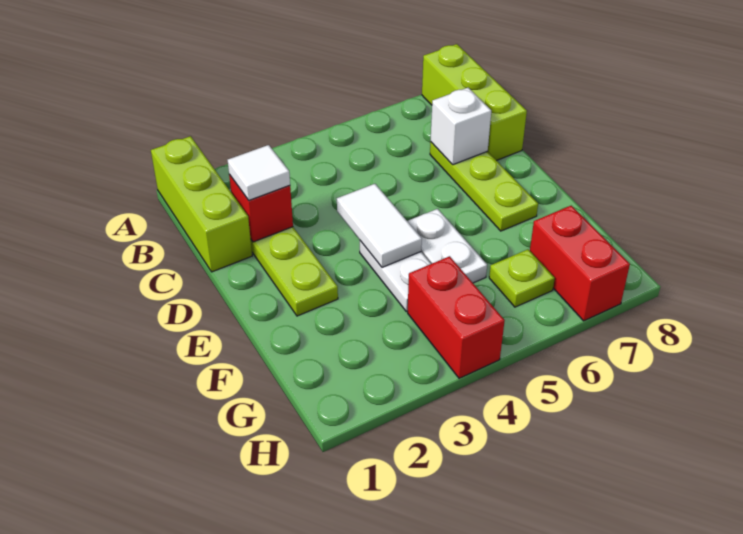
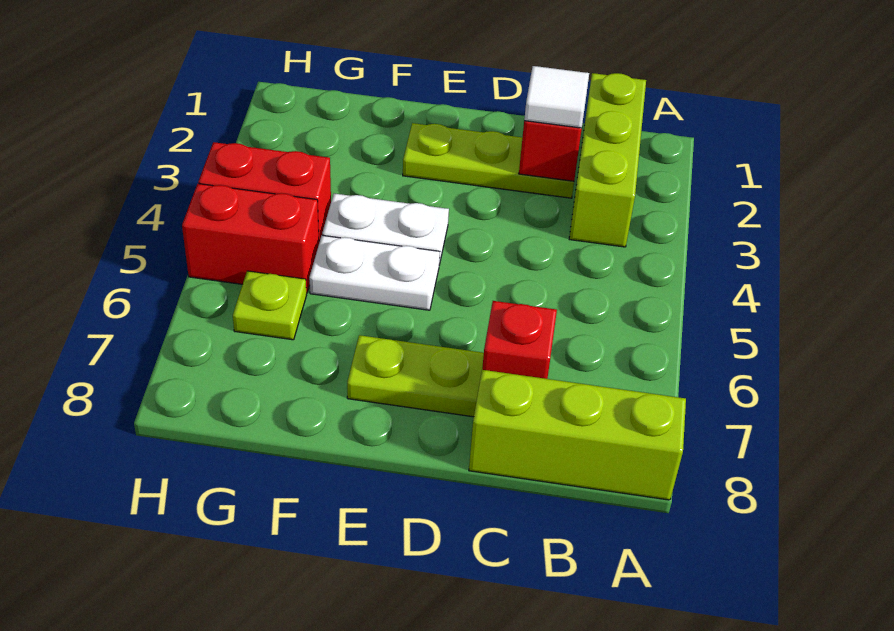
lime brick A1:C1 level 1 -> lime brick B1:B3 level 1
white brick C7 level 2 -> red brick C7 level 2
white tile D4:E4 level 2 -> none
red brick G7:H7 level 1 -> red brick G5:H5 level 1

